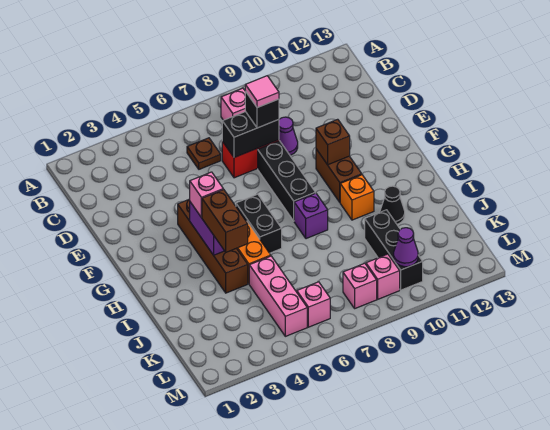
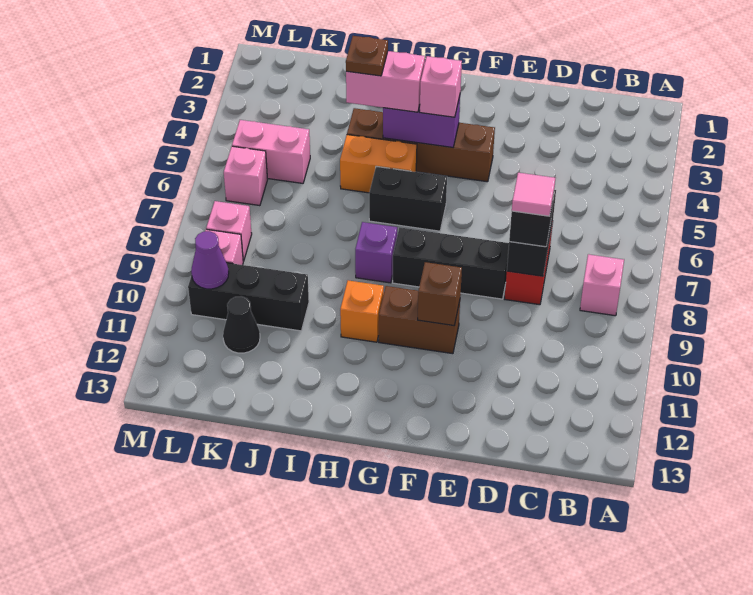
brown plate C6 level 1 -> brown plate I4 level 4
purple cone D9 level 1 -> none
brown brick H4:I4 level 3 -> pink brick H4:I4 level 3
black cone I11 level 1 -> black cone K11 level 1
pink brick J5:L5 level 1 -> pink brick K5:L5 level 1

